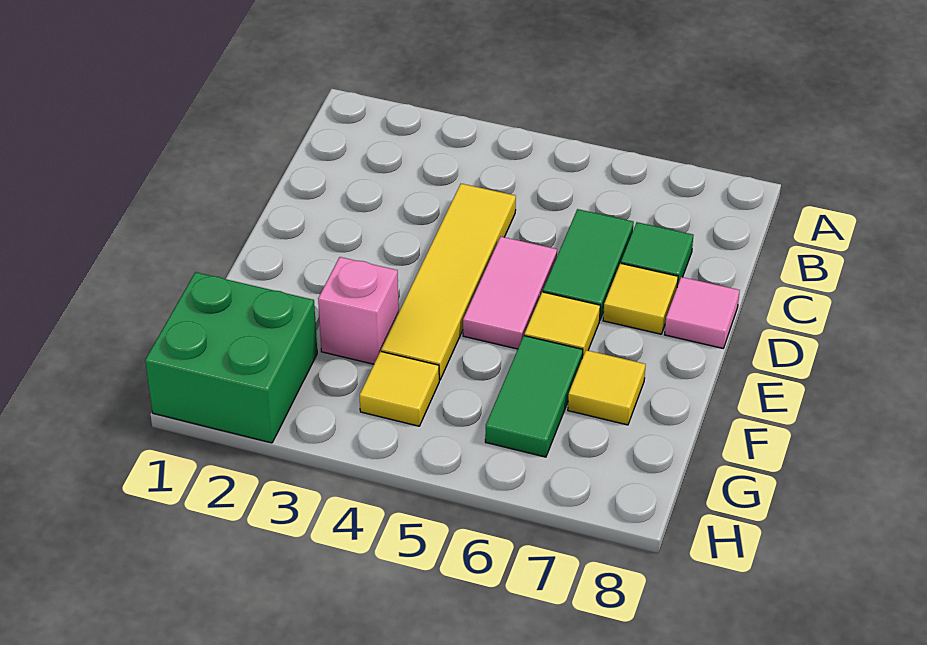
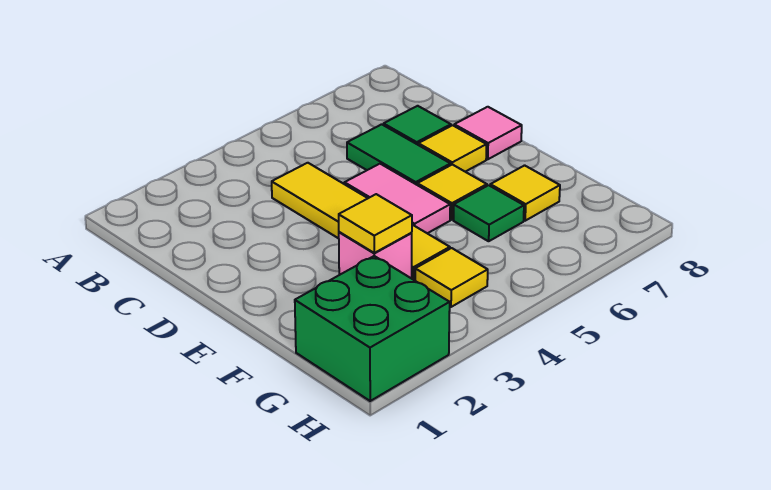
none -> yellow tile F3 level 2
green tile F6:G6 level 1 -> green tile F6 level 1

